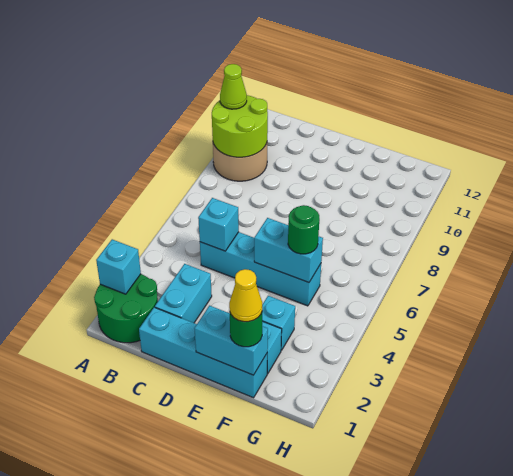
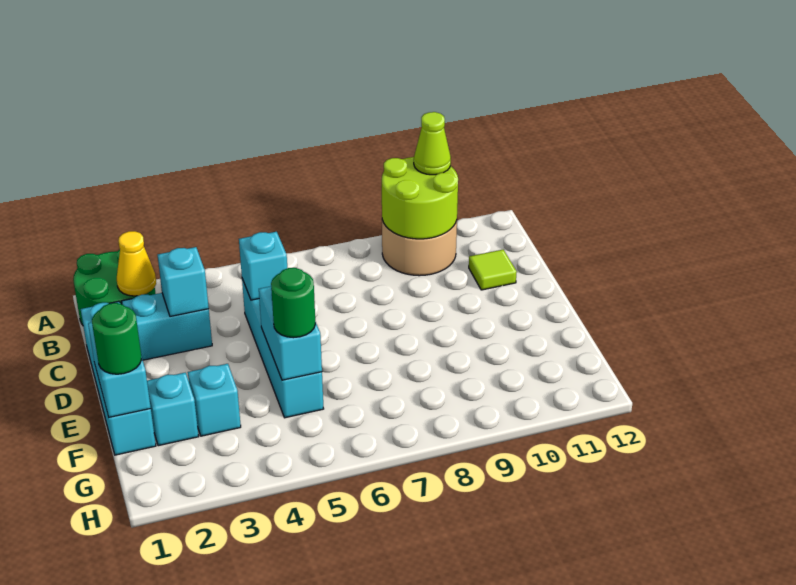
cyan brick A2 level 2 -> cyan brick C3 level 2
none -> lime tile C11 level 1
yellow cone F1 level 4 -> yellow cone B2 level 2

